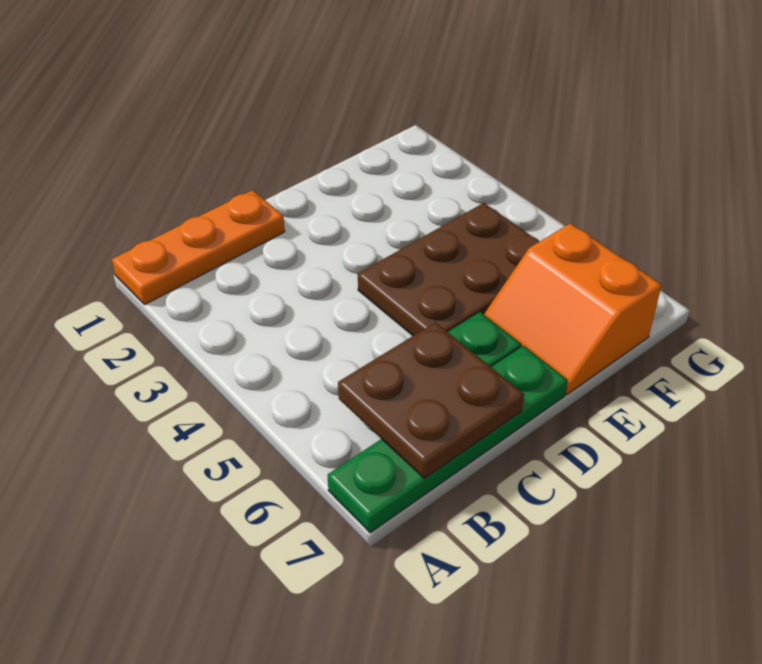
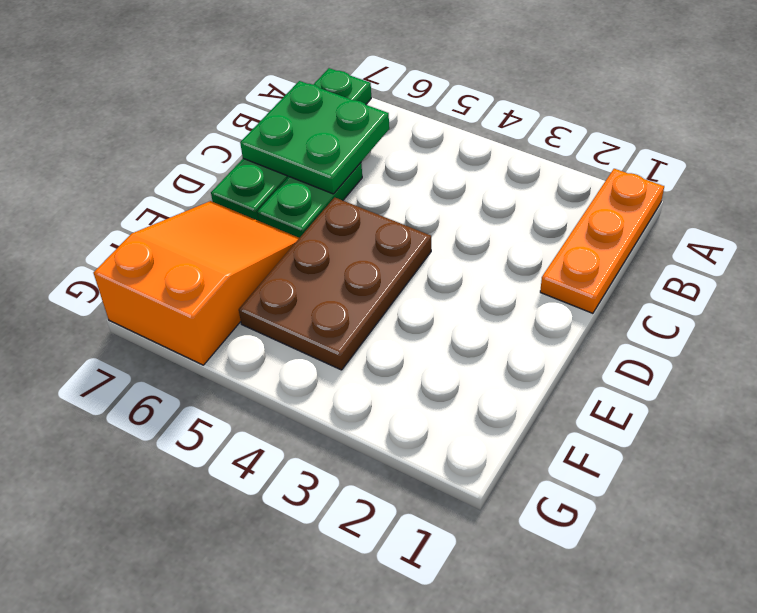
brown plate B6:C7 level 2 -> green plate B6:C7 level 2
orange slope E6:F7 level 1 top F -> orange slope E6:G7 level 1 top G

